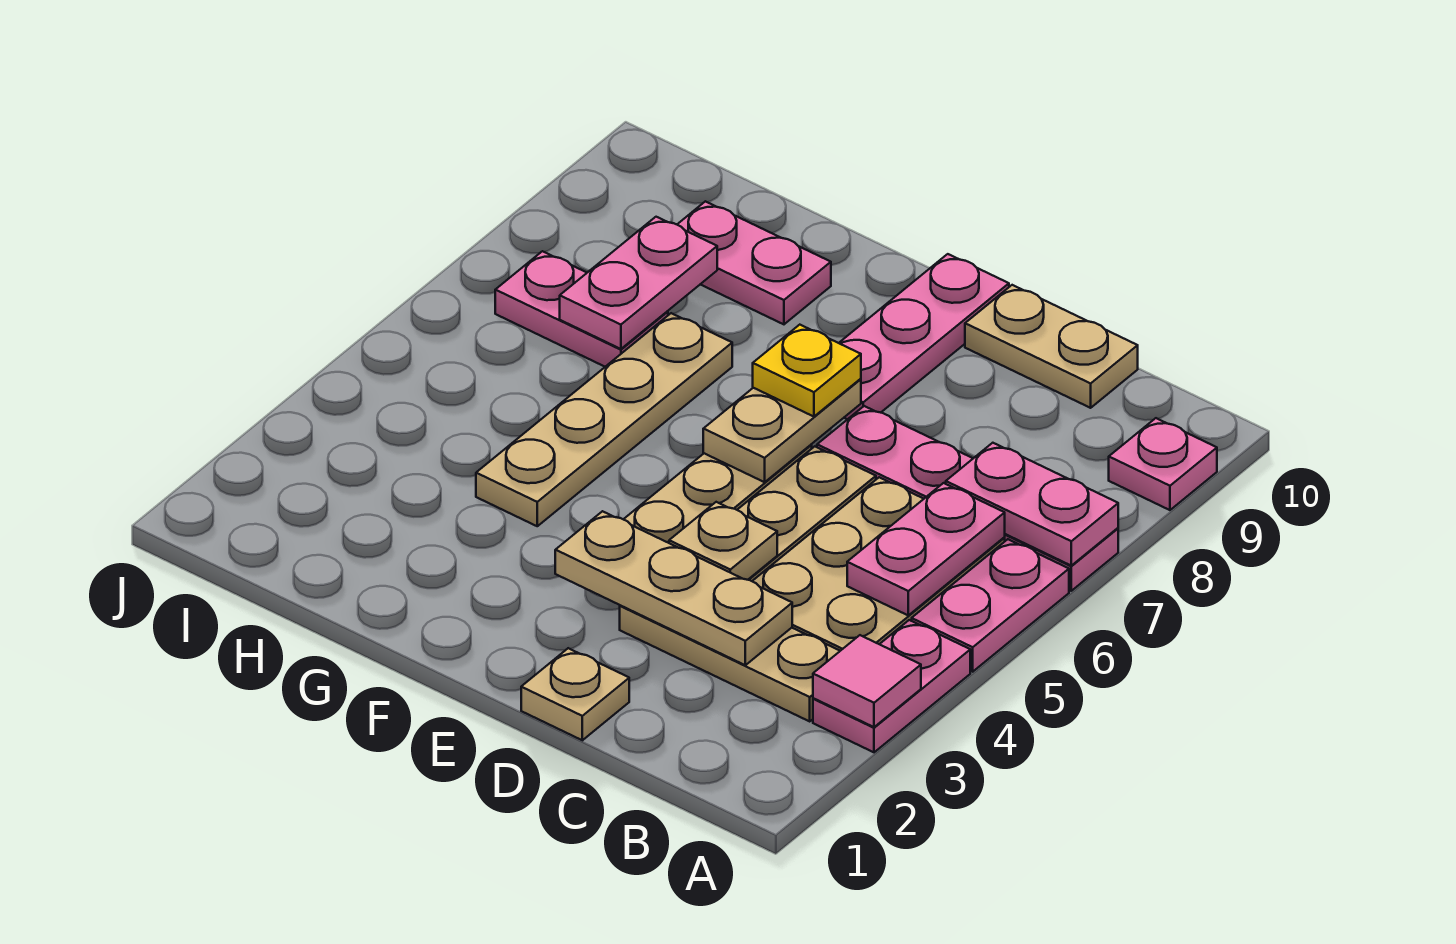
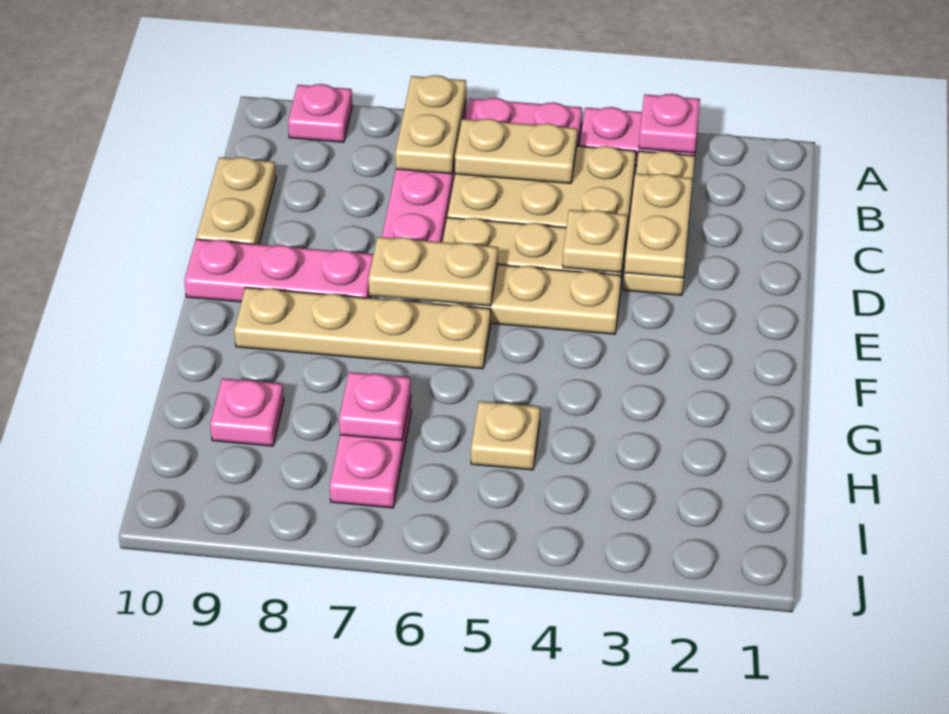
pink tile A3 level 2 -> pink plate A3 level 2
pink plate A7:B7 level 2 -> tan plate A7:B7 level 2
pink plate B5:B6 level 2 -> tan plate B5:B6 level 2
tan plate C3:E3 level 2 -> tan plate C3:D3 level 2
tan plate D1 level 1 -> tan plate H5 level 1
yellow plate E7 level 3 -> none
tan plate G4:G7 level 1 -> tan plate F6:F9 level 1
pink plate G9:H9 level 1 -> pink plate H9 level 1
pink plate H7:H8 level 2 -> pink plate H7 level 2

